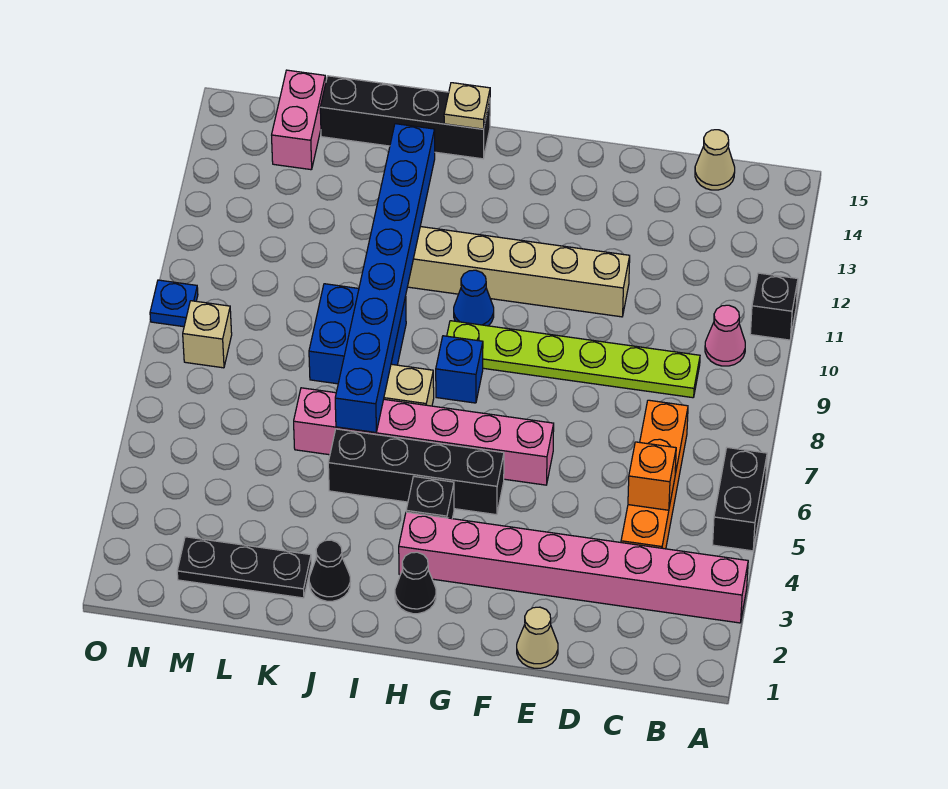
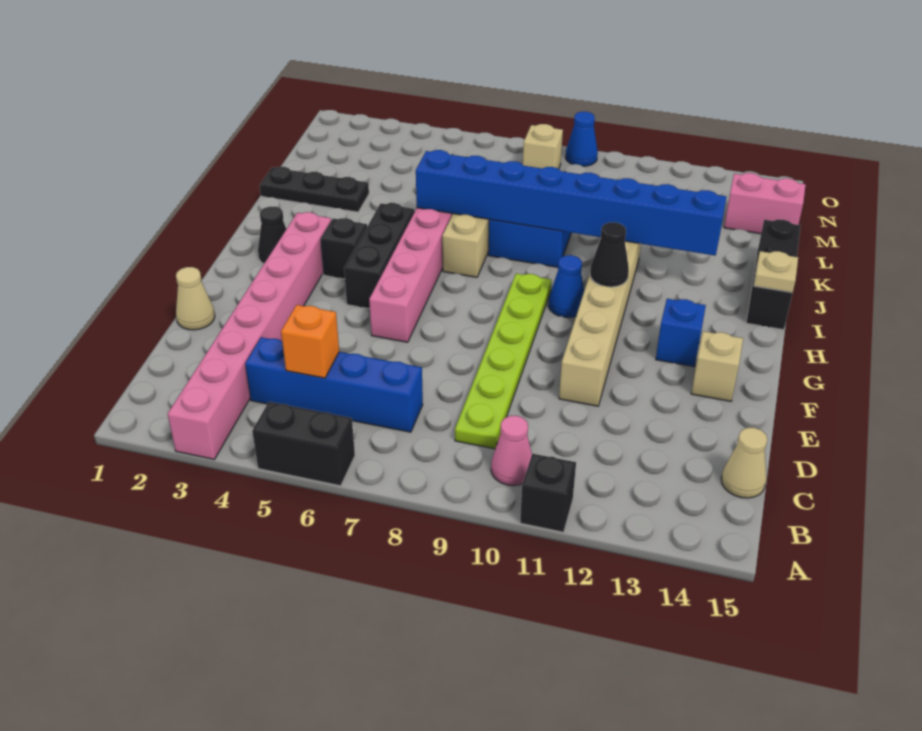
orange brick C4:C7 level 1 -> blue brick C4:C7 level 1
none -> tan brick F14 level 1
black brick G5:J5 level 1 -> black brick G5:I5 level 1
blue brick H8 level 1 -> blue brick G13 level 1
black brick I15:L15 level 1 -> black brick I15:K15 level 1
black cone J2 level 1 -> black cone H11 level 2
black plate K2:M2 level 1 -> black plate K1:K3 level 1
blue plate O9 level 1 -> blue cone O9 level 1

